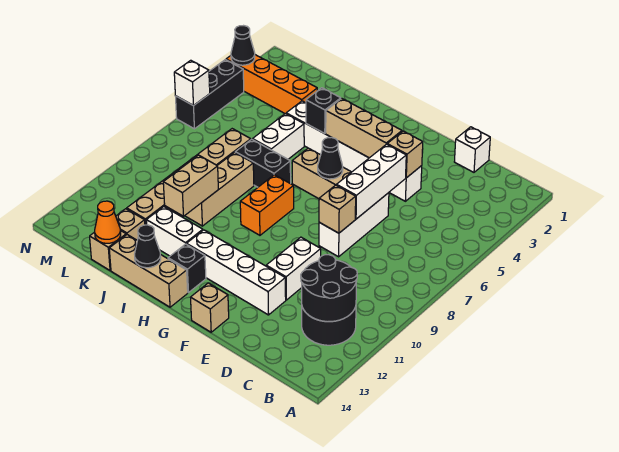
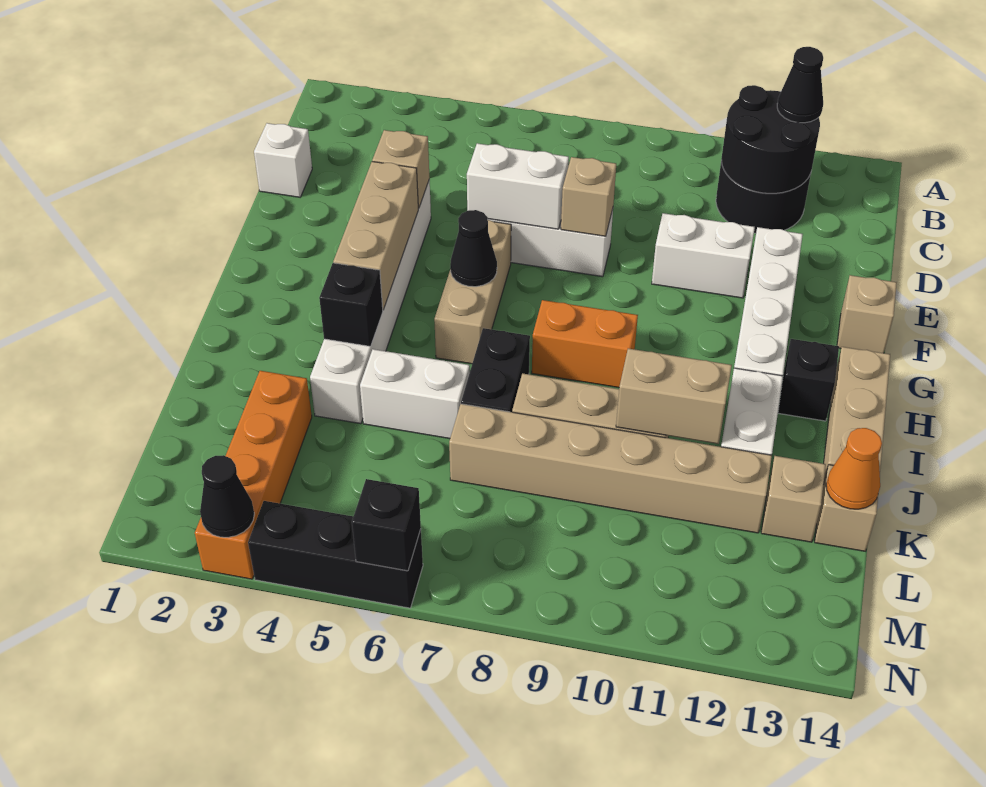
white brick E5:E7 level 2 -> white brick E6:E7 level 2
black cone I14 level 2 -> black cone B12 level 3
white brick N6 level 2 -> black brick N6 level 2

